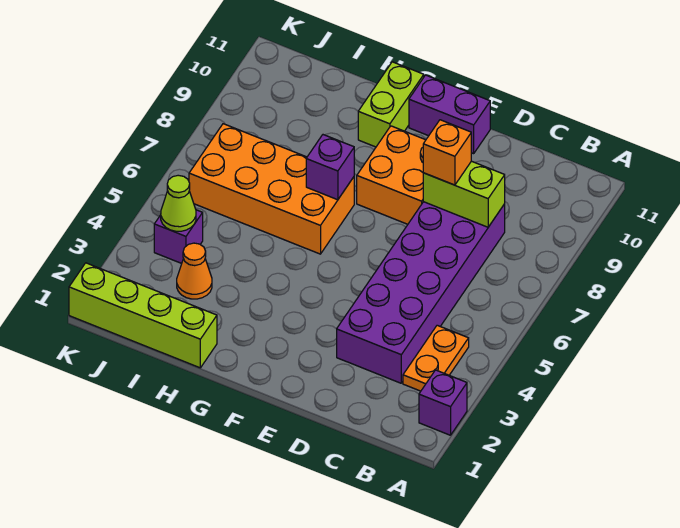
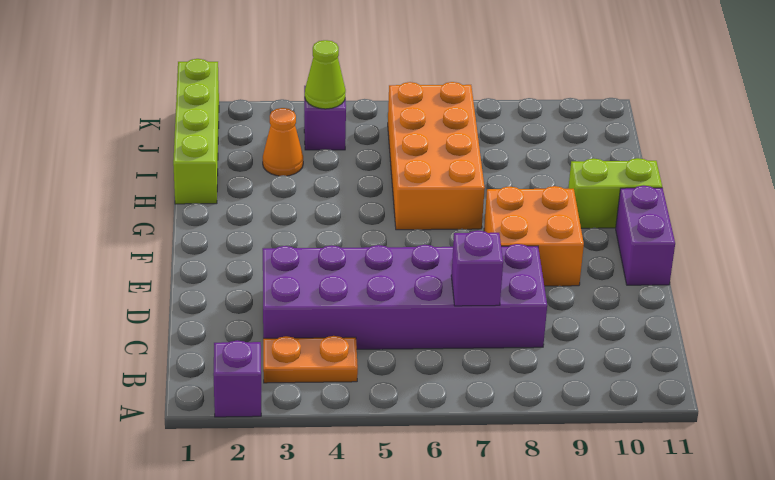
lime brick C8:D8 level 2 -> none
orange brick D8 level 3 -> none
purple brick G7 level 2 -> purple brick C7 level 2

